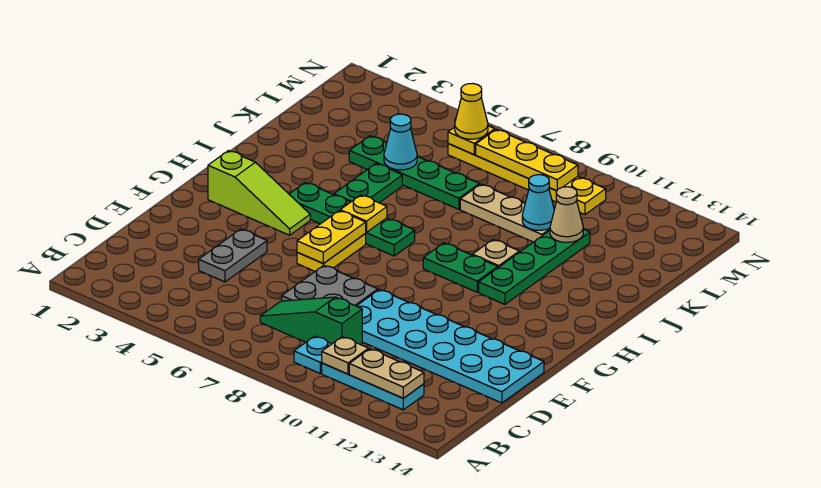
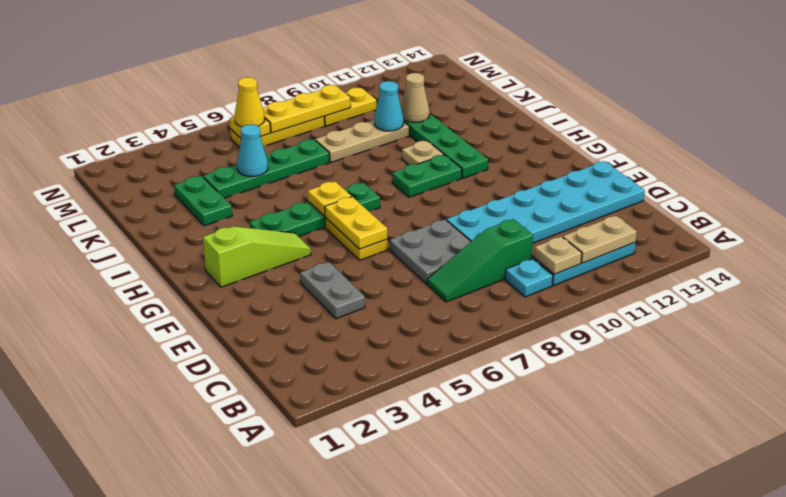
green plate I5:J5 level 1 -> green plate J3:K3 level 1

